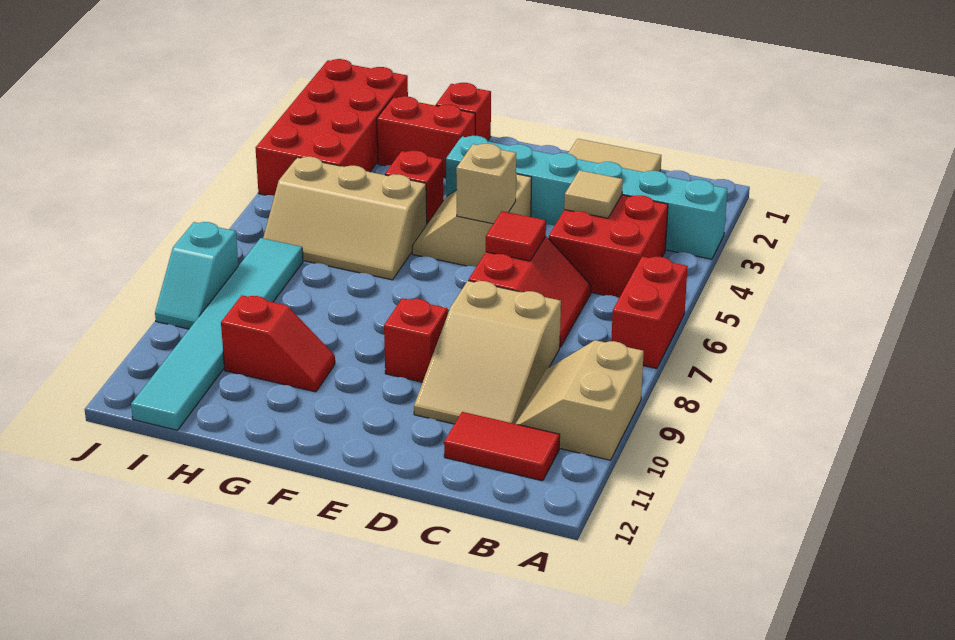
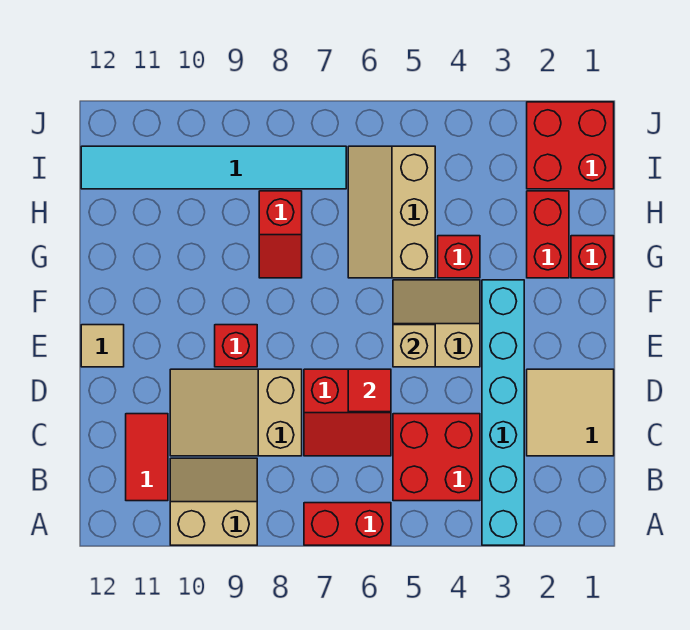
tan tile C4 level 2 -> tan tile E12 level 1
red slope G10:H10 level 1 top H -> red slope G8:H8 level 1 top H
red brick I1:J4 level 1 -> red brick I1:J2 level 1
cyan slope J8:J9 level 1 top 8 -> none

